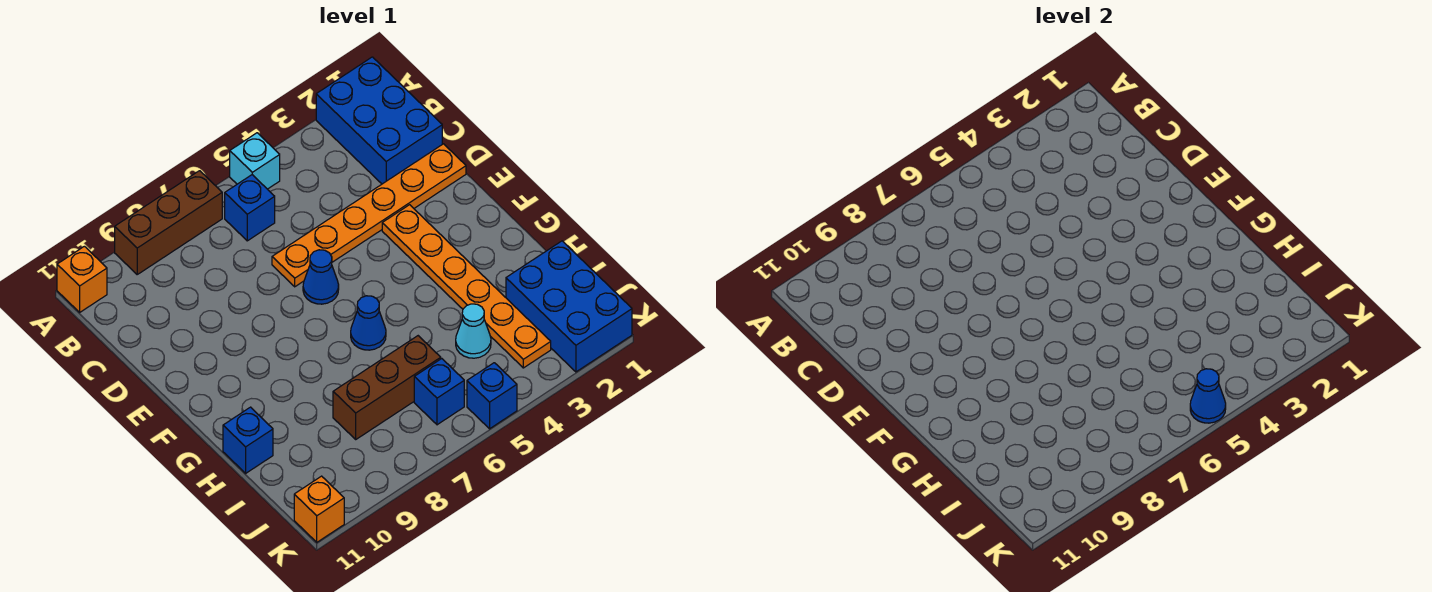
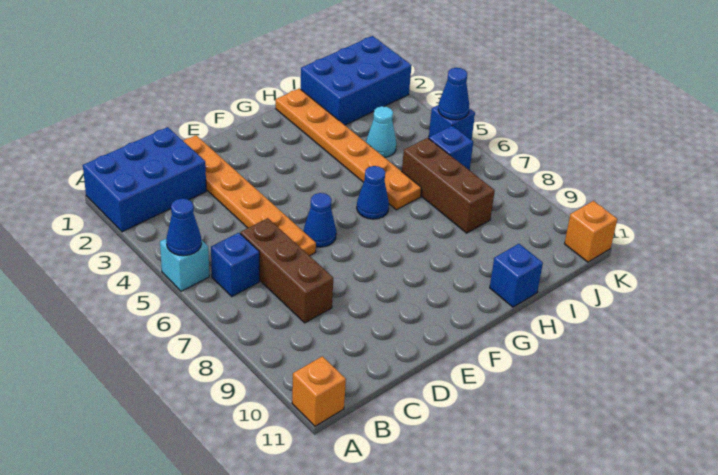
none -> blue cone A5 level 2
brown brick A7:A9 level 1 -> brown brick C6:C8 level 1
orange plate E3:J3 level 1 -> orange plate H1:H6 level 1

